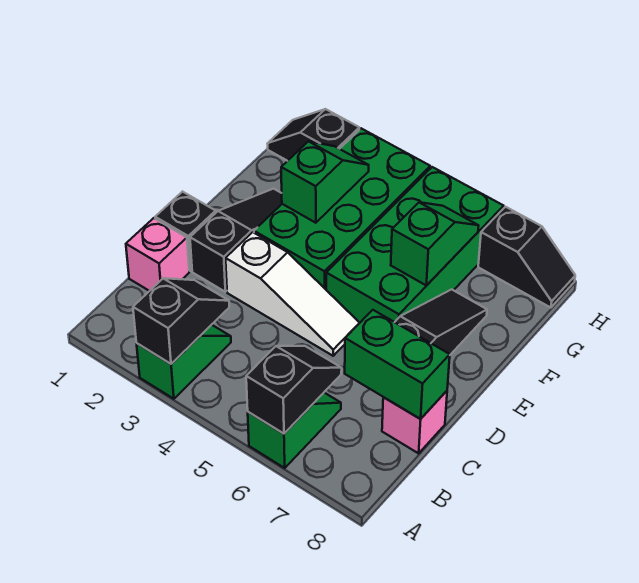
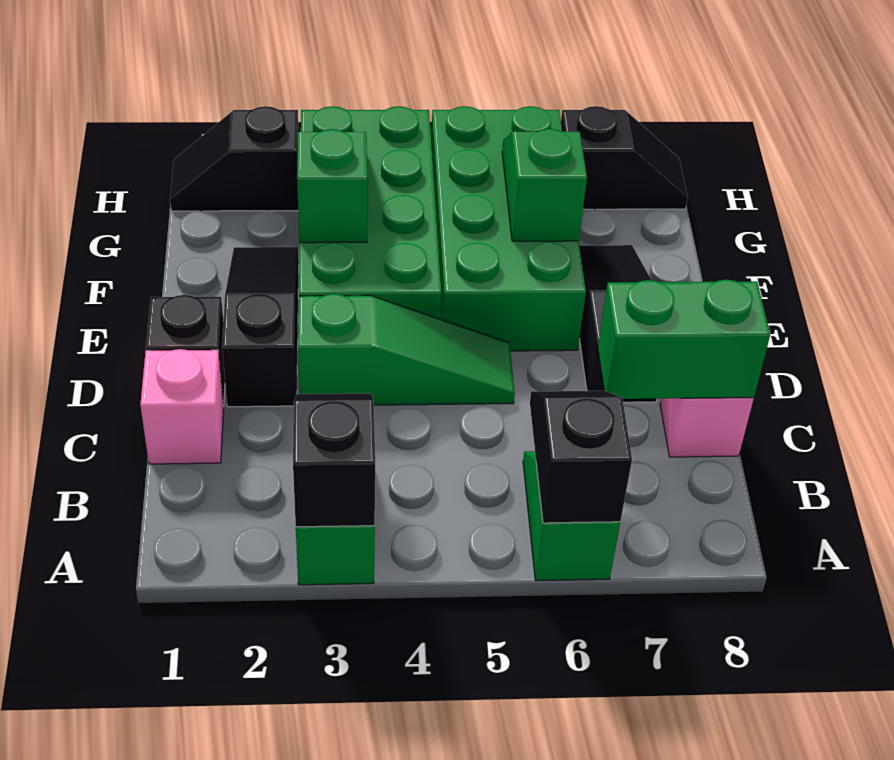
white slope D3:D5 level 1 top 3 -> green slope D3:D5 level 1 top 3

